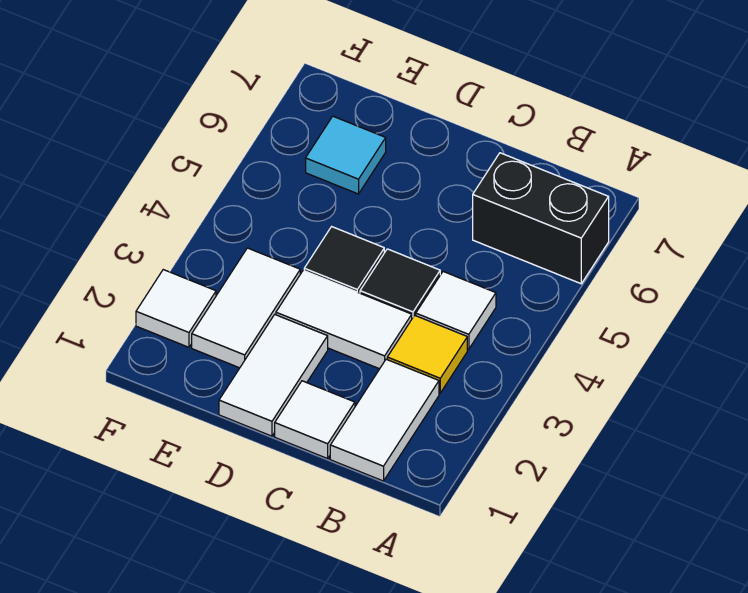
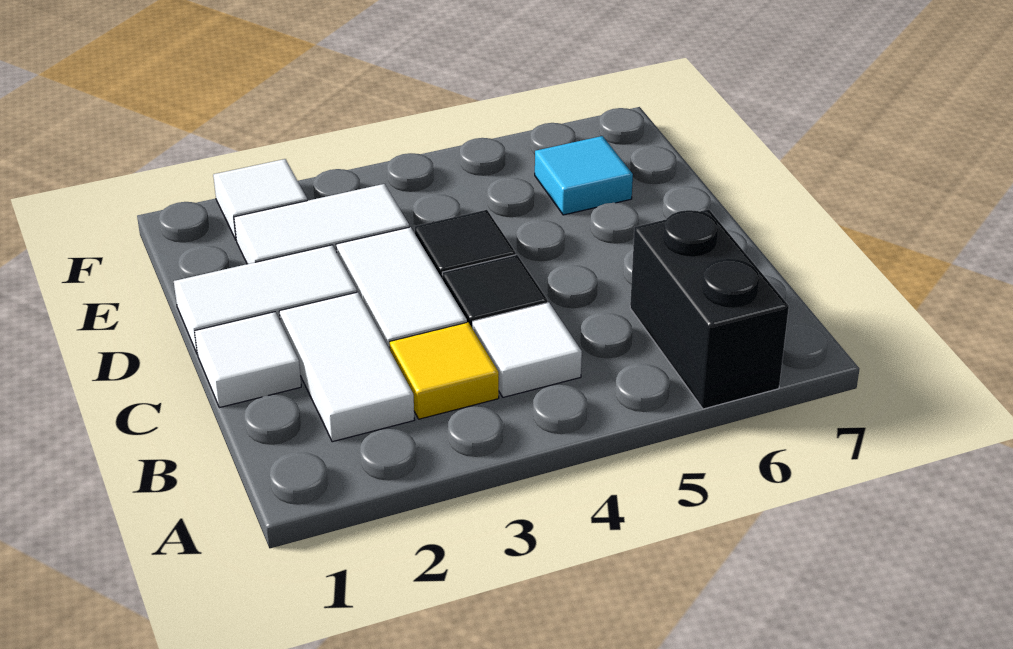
white tile B1:B2 level 1 -> white tile B2:C2 level 1

